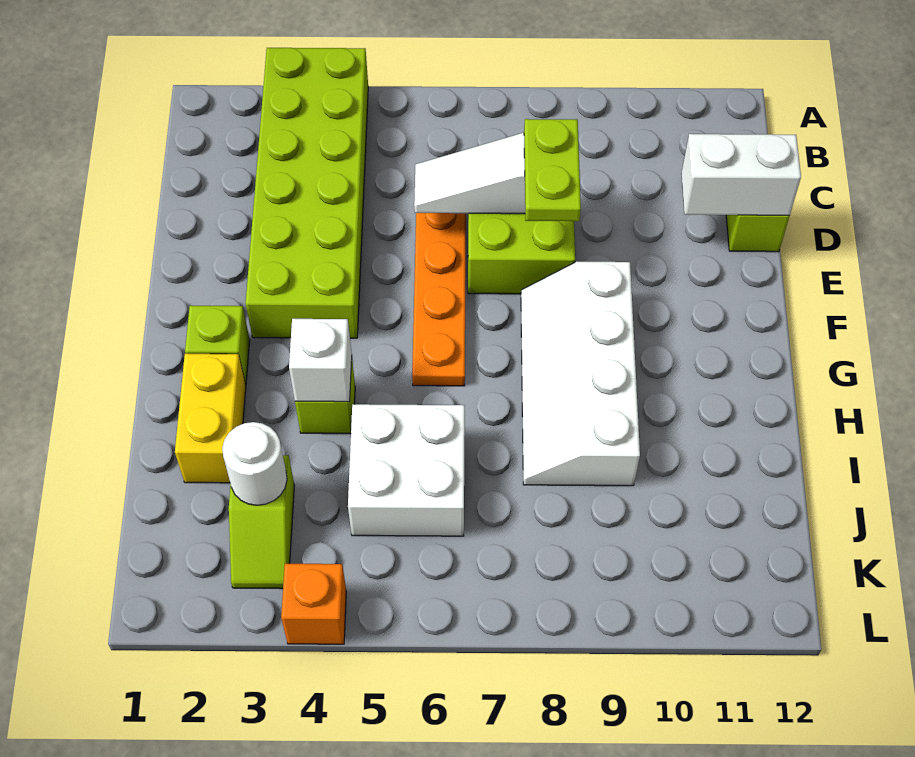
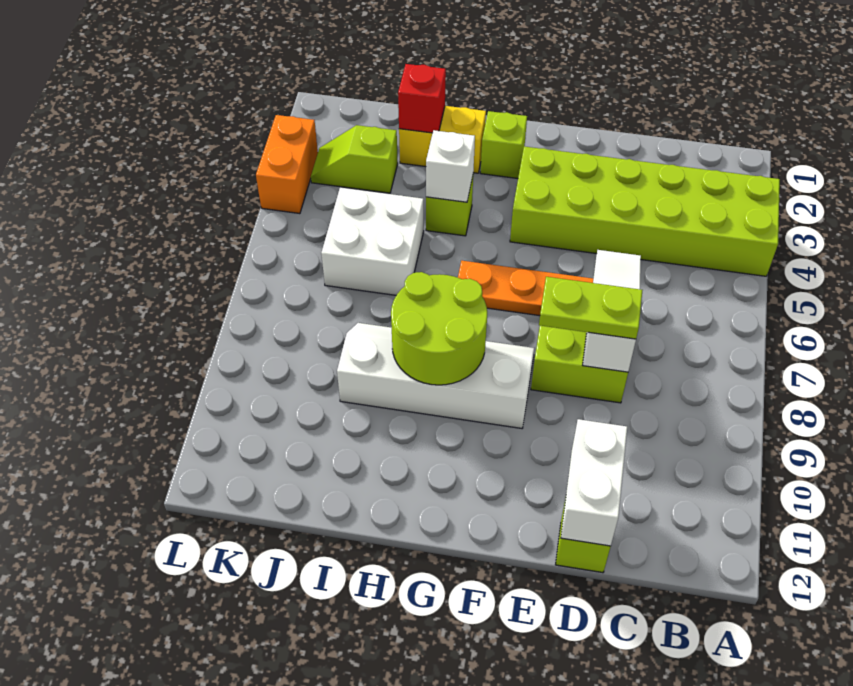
none -> lime round brick G8:H9 level 2
none -> red brick I2 level 2
white round brick J3 level 2 -> none
orange brick L4 level 1 -> orange brick L3:L4 level 1

